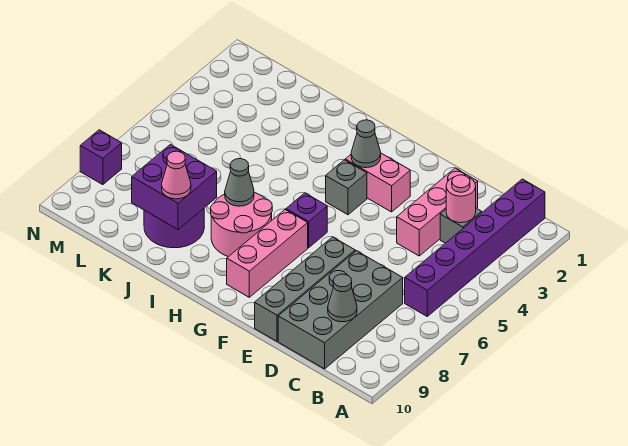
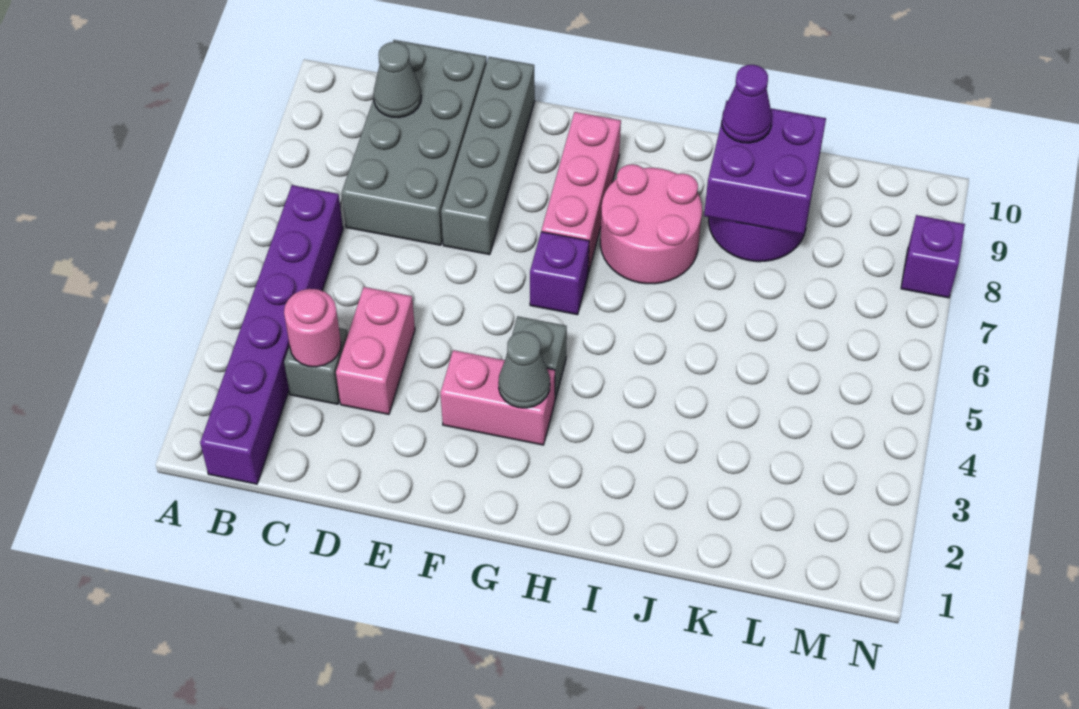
pink brick D2:D4 level 1 -> pink brick D3:D4 level 1
grey cone I7 level 2 -> none
pink cone J9 level 3 -> purple cone J9 level 3

